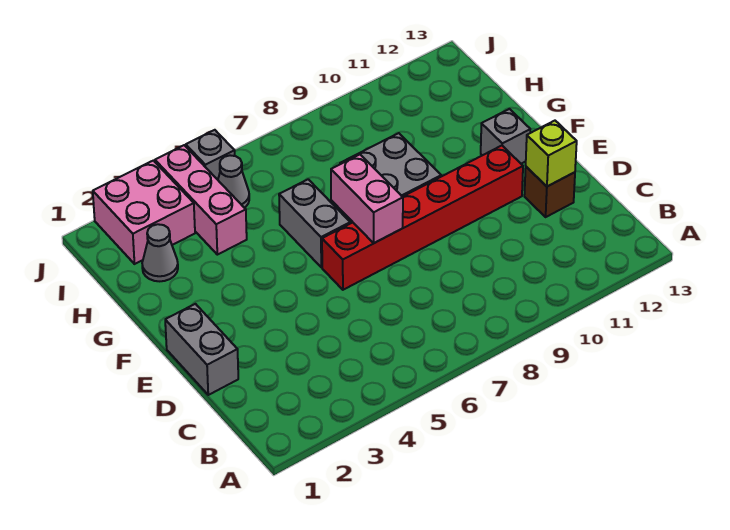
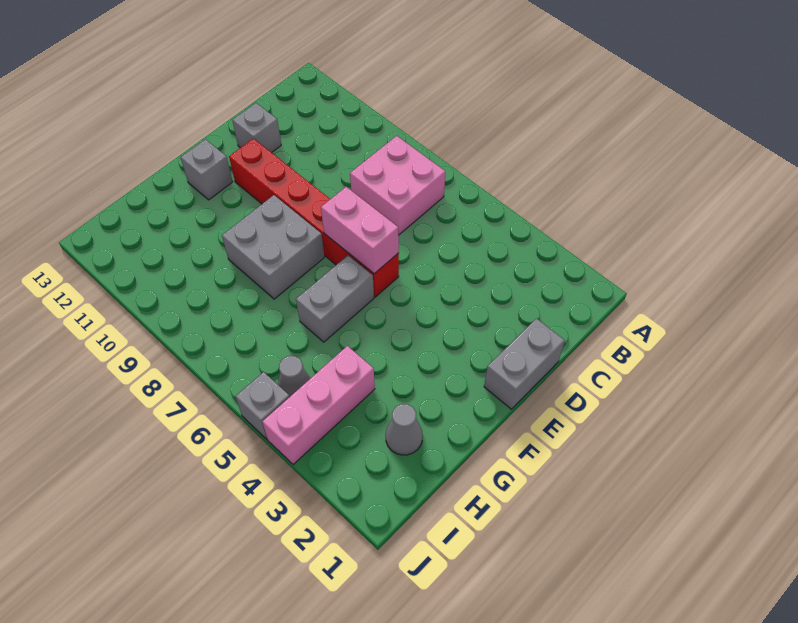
brown brick D12 level 1 -> grey brick D12 level 1
lime brick D12 level 2 -> none
pink brick E7:F7 level 2 -> pink brick E6:E7 level 2
pink brick I2:J3 level 1 -> pink brick B7:C8 level 1

